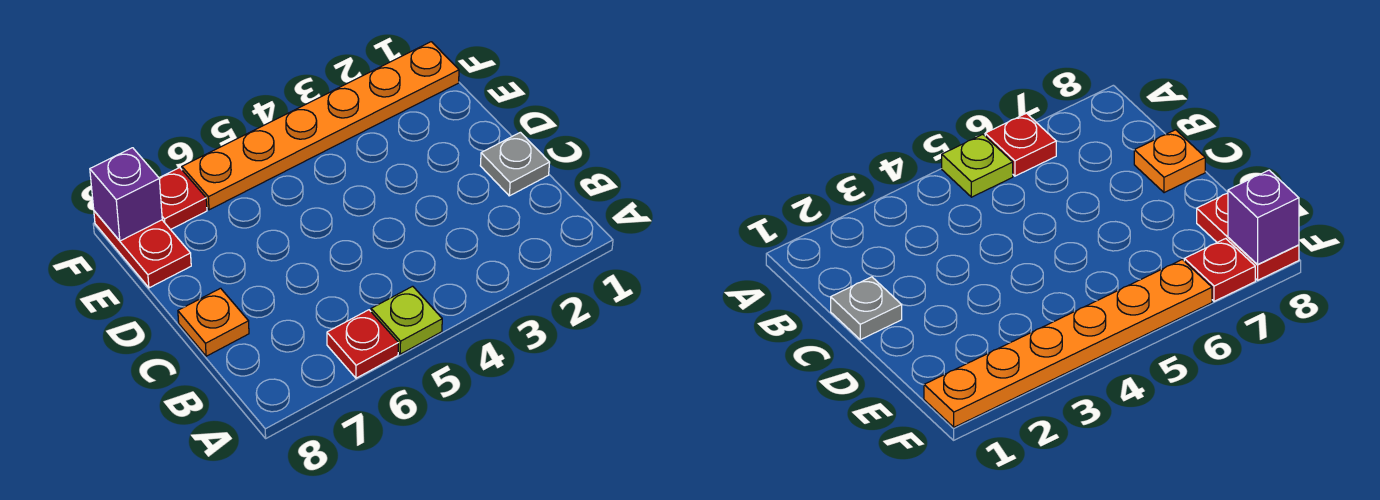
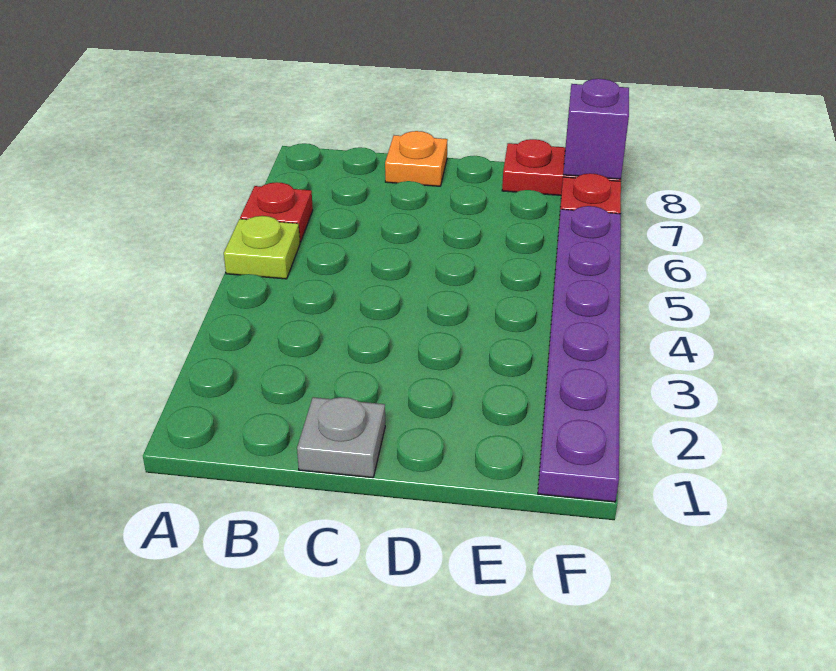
orange plate F1:F6 level 1 -> purple plate F1:F6 level 1

